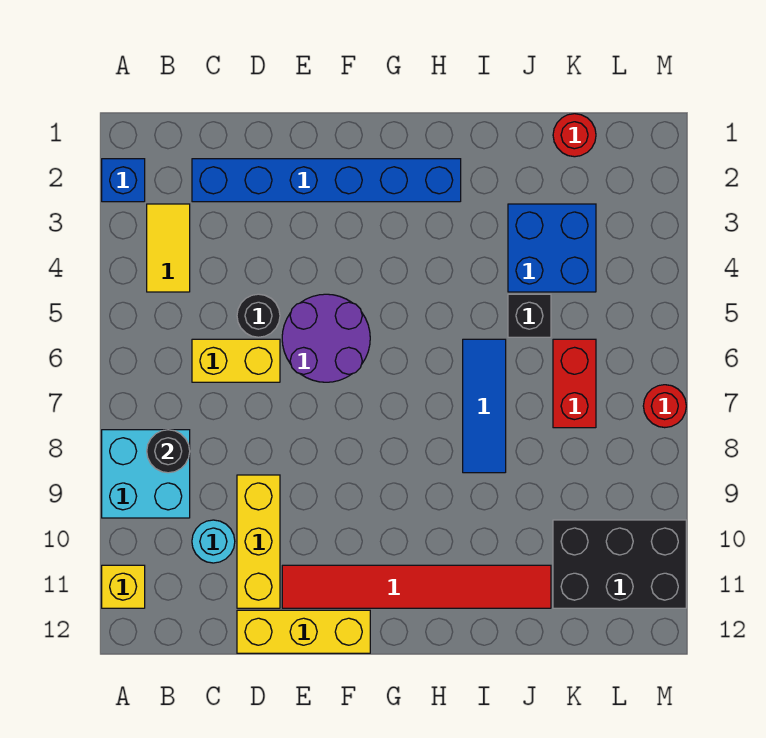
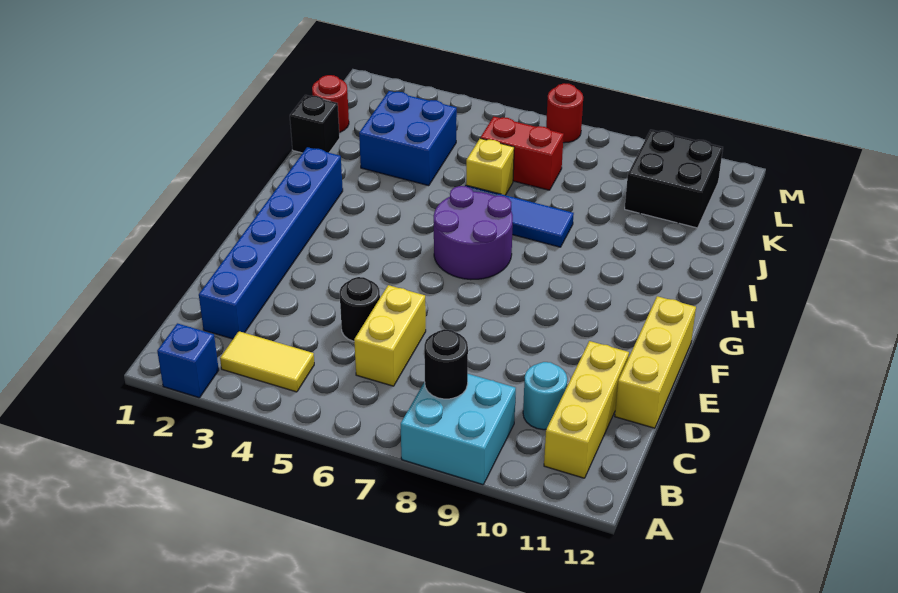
yellow brick A11 level 1 -> yellow brick J6 level 1
yellow brick D9:D11 level 1 -> yellow brick B11:D11 level 1
purple round brick E5:F6 level 1 -> purple round brick G6:H7 level 1
red tile E11:J11 level 1 -> none
black brick J5 level 1 -> black brick J1 level 1
black brick K10:M11 level 1 -> black brick K10:L11 level 1

